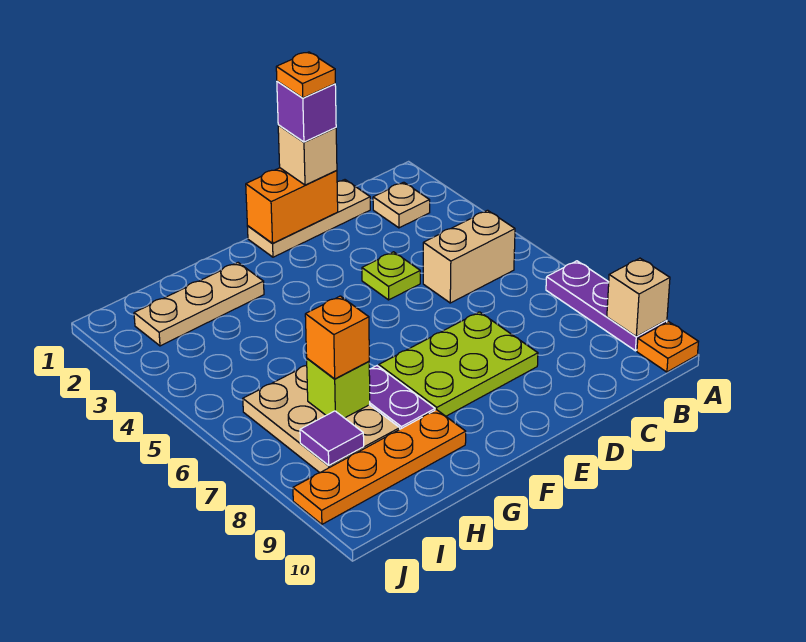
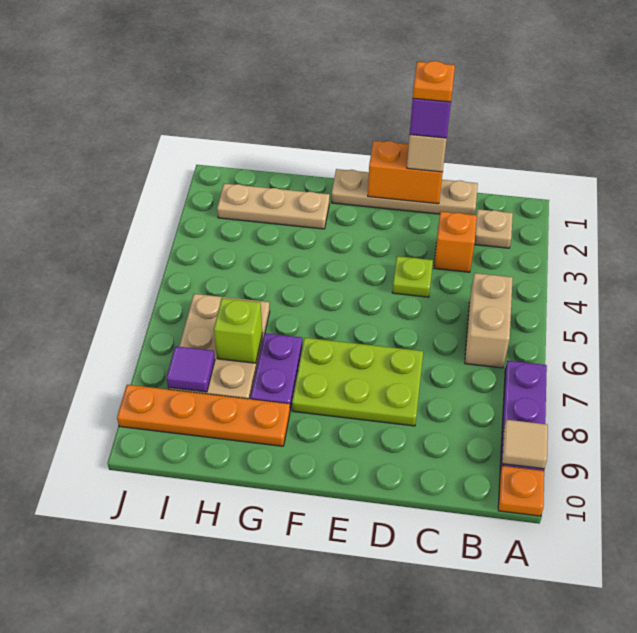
tan brick A9 level 2 -> tan tile A9 level 2
tan brick B5:C5 level 1 -> tan brick B5:B6 level 1
tan plate C1:E1 level 1 -> tan plate C1:F1 level 1
orange brick H7 level 3 -> orange brick C3 level 1

